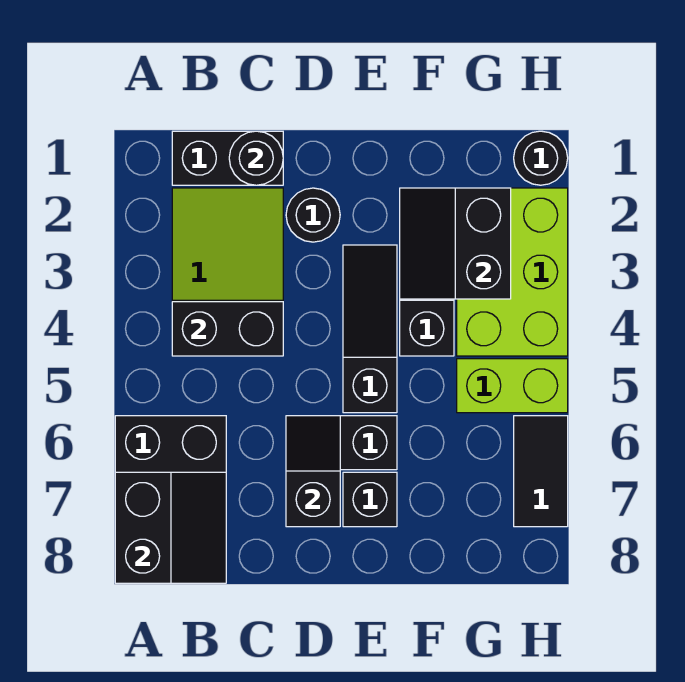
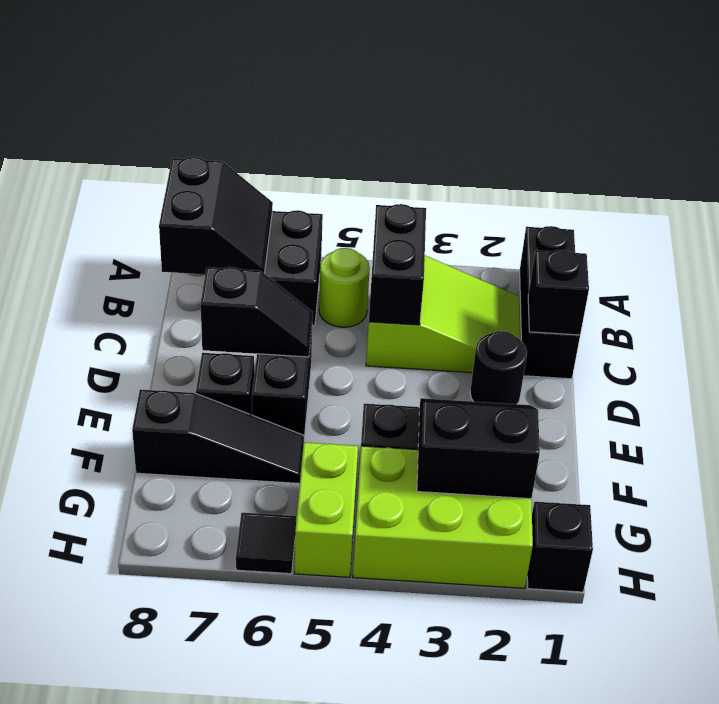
black slope A7:B8 level 2 top A -> black slope A7:B8 level 2 top 8
black brick B1:C1 level 1 -> black brick A1:C1 level 1
none -> lime round brick B5 level 1
black round brick C1 level 2 -> black brick C1 level 2
black slope E3:E5 level 1 top 5 -> black slope F6:F8 level 1 top 8
black round brick H1 level 1 -> black brick H1 level 1
black tile H6:H7 level 1 -> black tile H6 level 1

